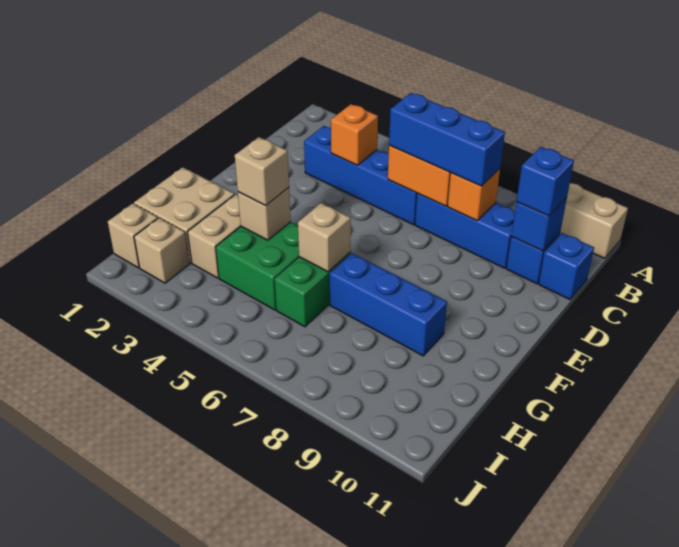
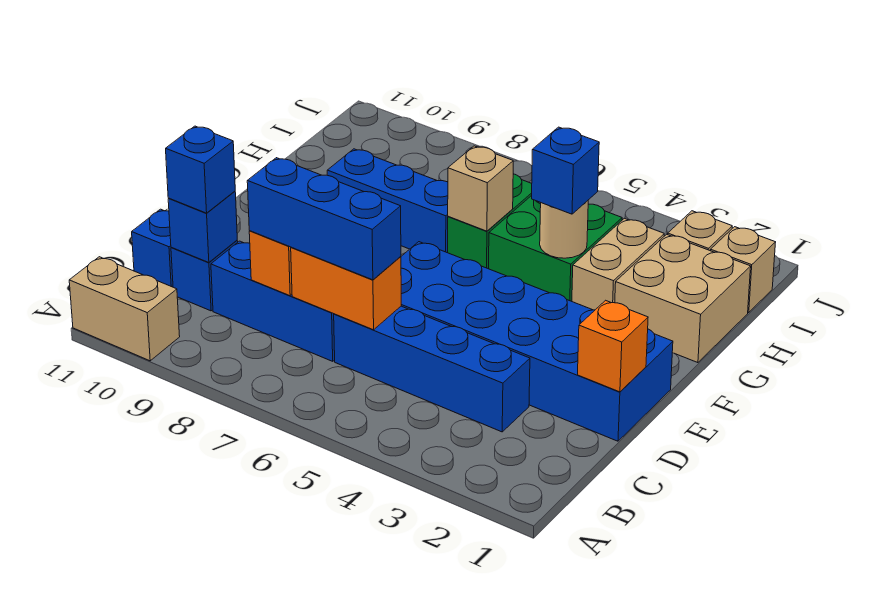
orange brick C4 level 2 -> orange brick D1 level 2
none -> blue brick D1:E6 level 1
tan brick G4 level 2 -> tan round brick G4 level 2
tan brick G4 level 3 -> blue brick G4 level 3

